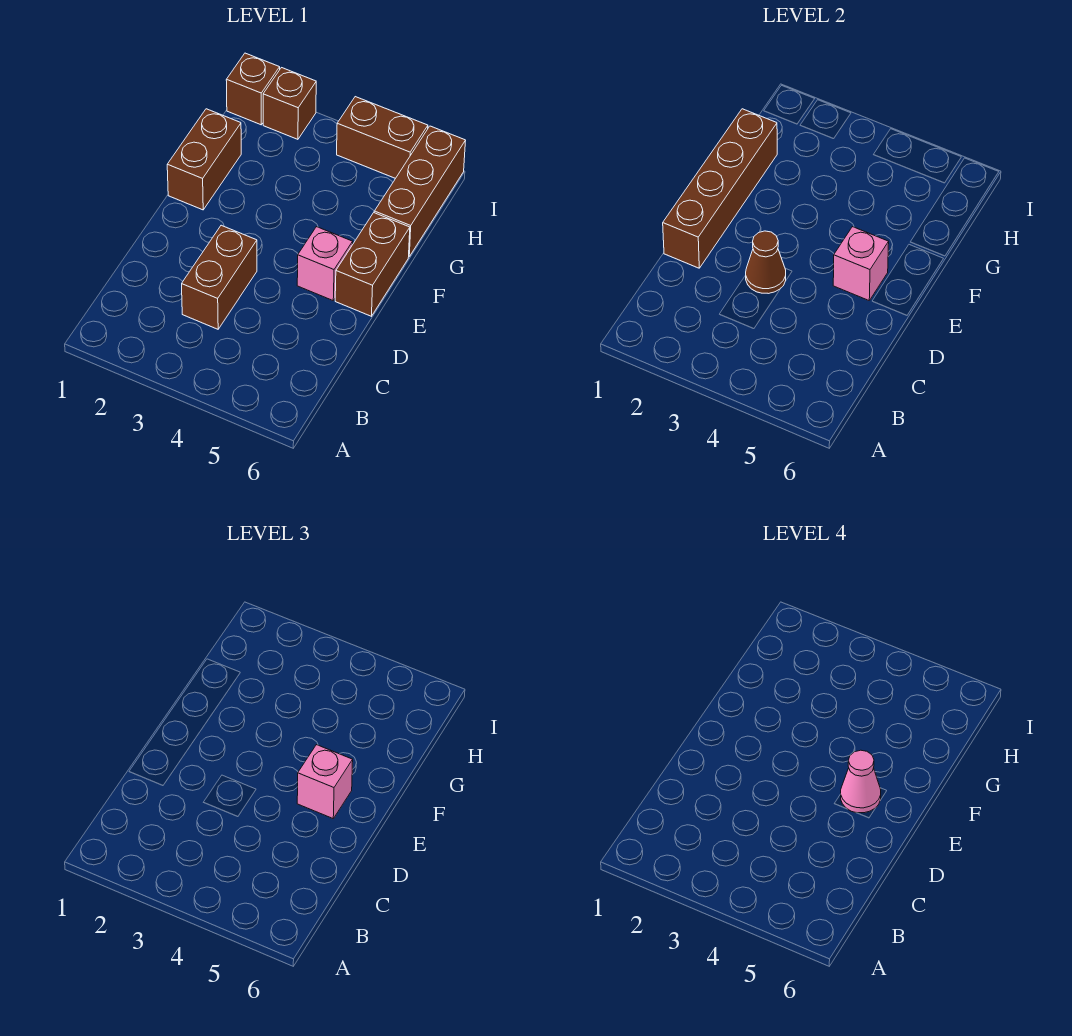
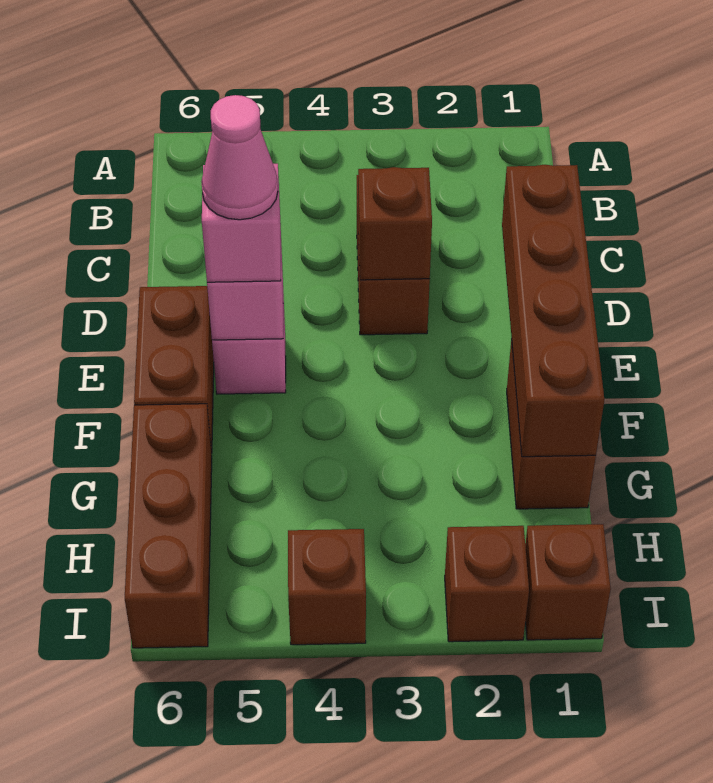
brown cone D3 level 2 -> brown brick D3 level 2
brown brick I4:I5 level 1 -> brown brick I4 level 1

